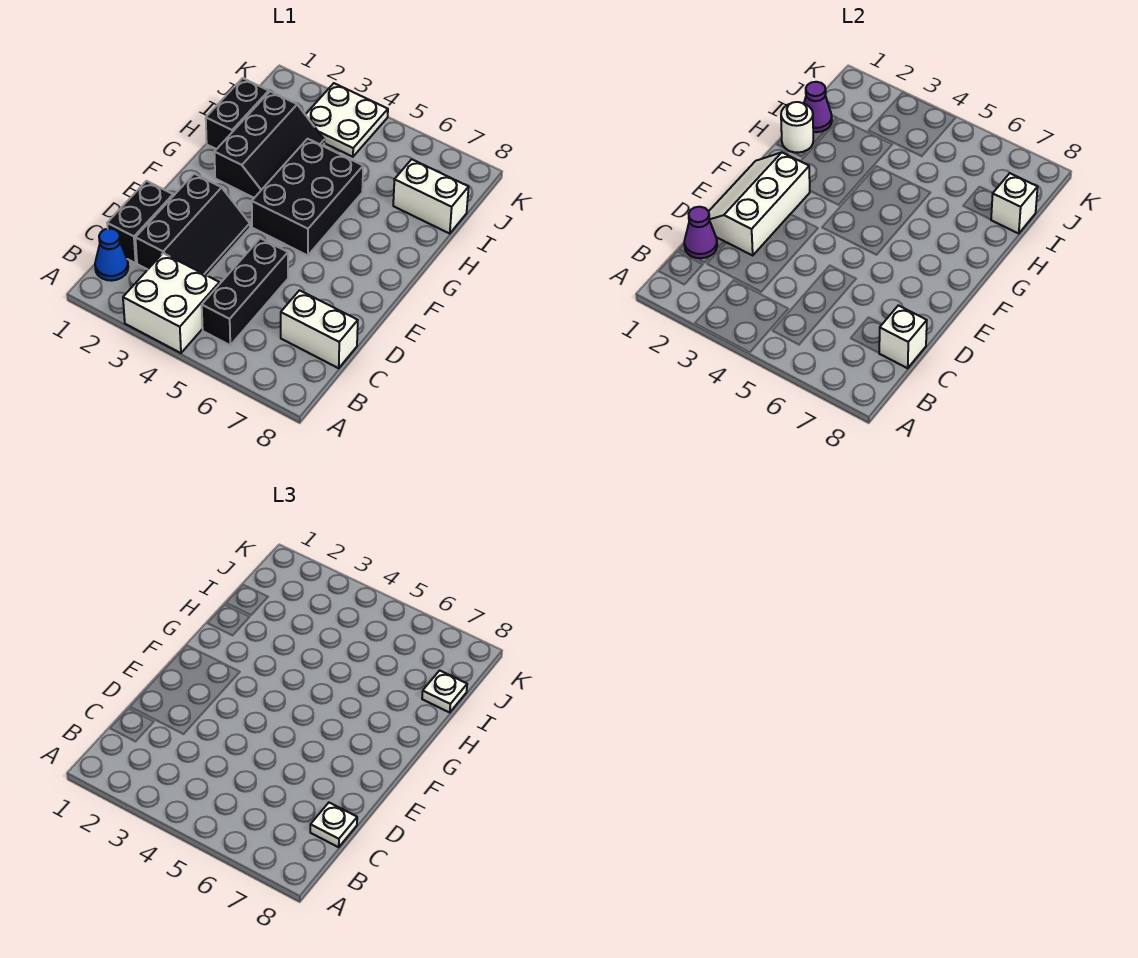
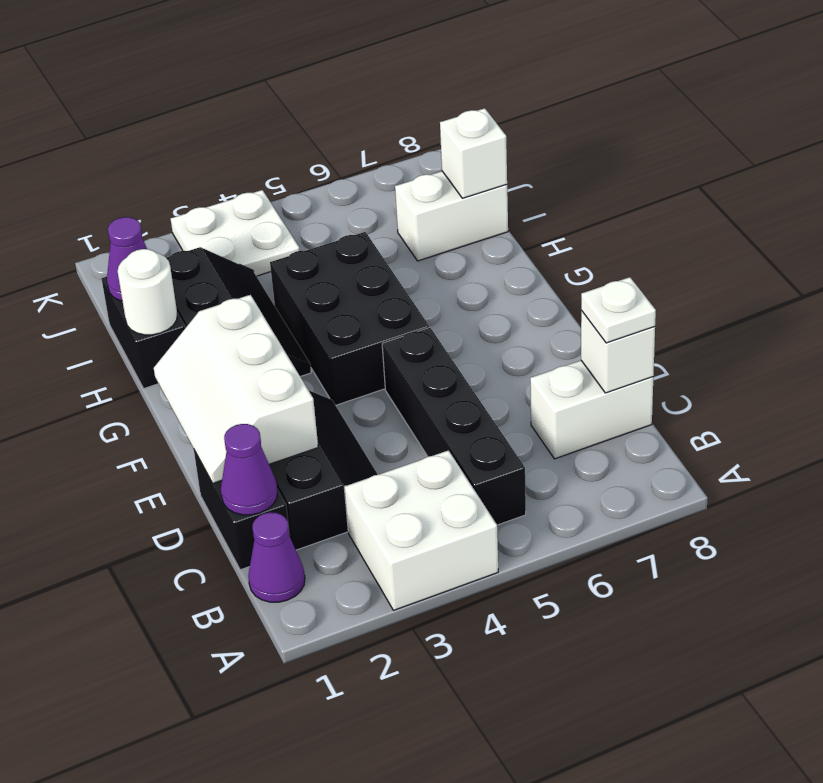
blue cone B1 level 1 -> purple cone B1 level 1
black brick B5:D5 level 1 -> black brick B5:E5 level 1
white plate I8 level 3 -> none

